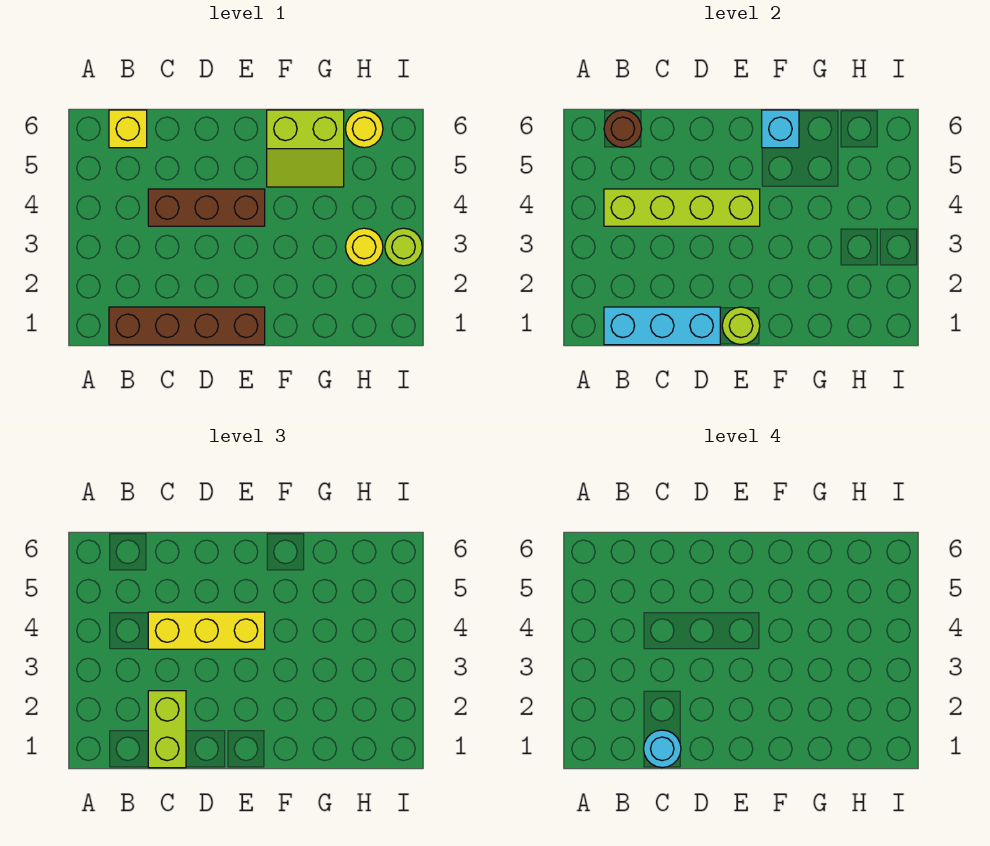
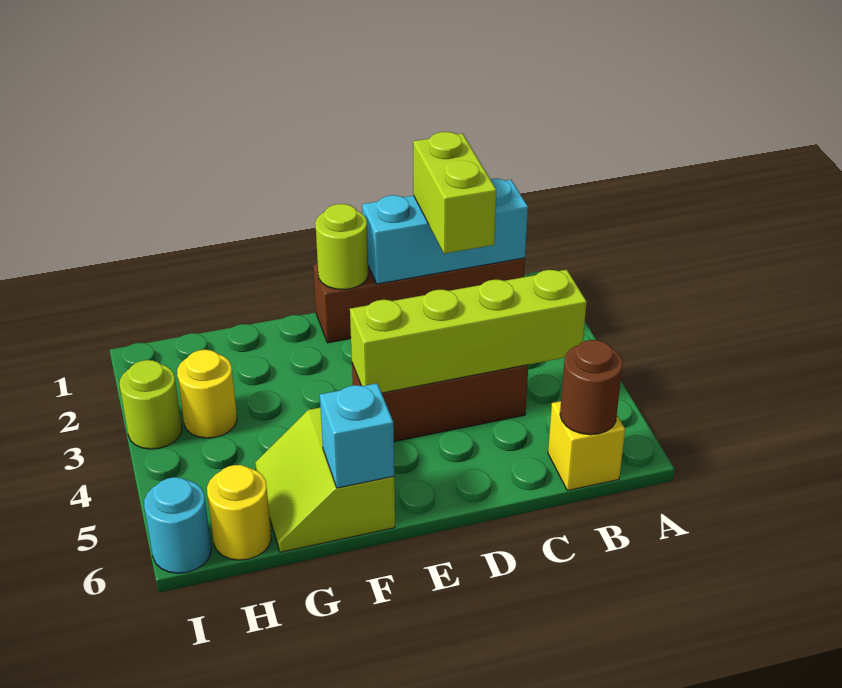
cyan round brick C1 level 4 -> cyan round brick I6 level 1
yellow brick C4:E4 level 3 -> none
lime slope F5:G6 level 1 top 6 -> lime slope F5:G6 level 1 top F

